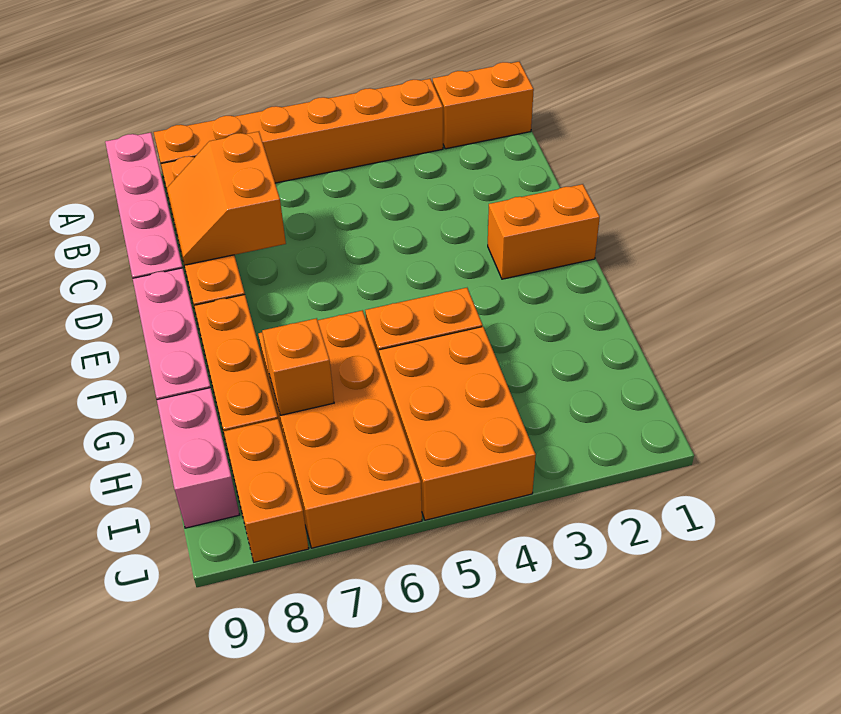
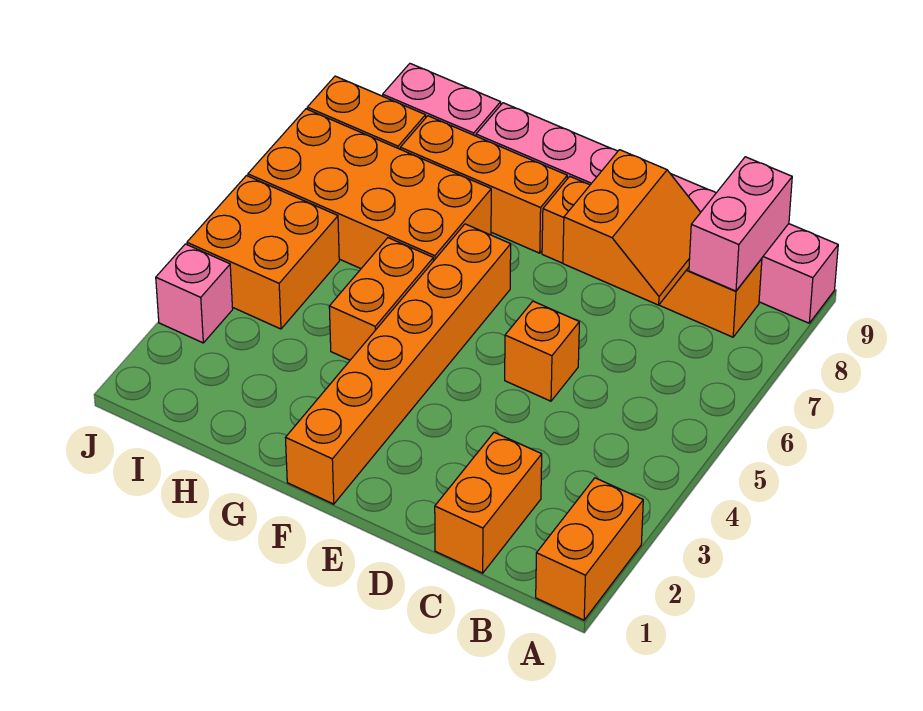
orange brick A3:A8 level 1 -> orange brick F1:F6 level 1
none -> pink brick B8:B9 level 2
orange slope C7:D8 level 2 top 7 -> orange slope C7:D8 level 2 top D
orange brick E1:E2 level 1 -> orange brick C1:C2 level 1
orange brick H4:J5 level 1 -> orange brick I4:J5 level 1
orange brick H7 level 2 -> orange brick D5 level 1
none -> pink brick J3 level 1

